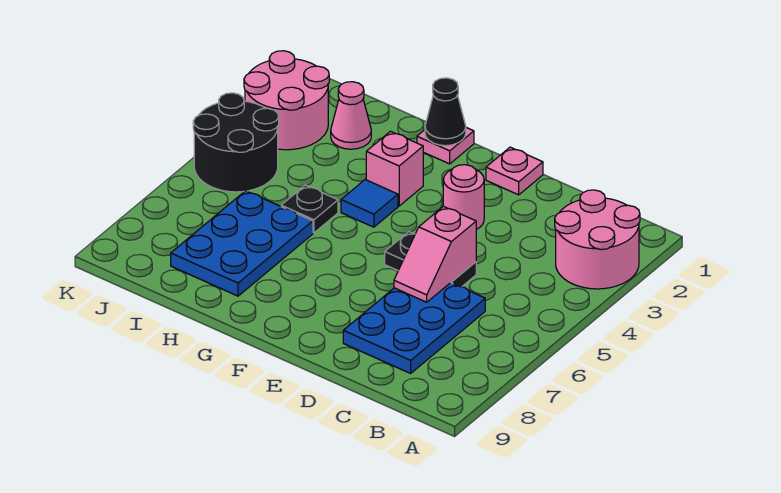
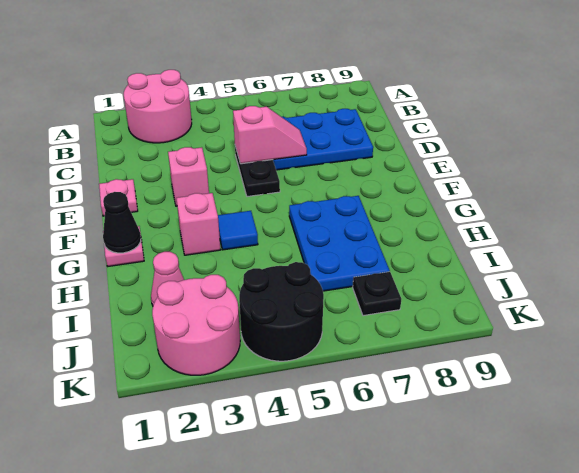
pink round brick E3 level 1 -> pink brick E3 level 1
black plate H5 level 1 -> black plate J7 level 1
blue plate H6:I8 level 1 -> blue plate G6:I7 level 1

